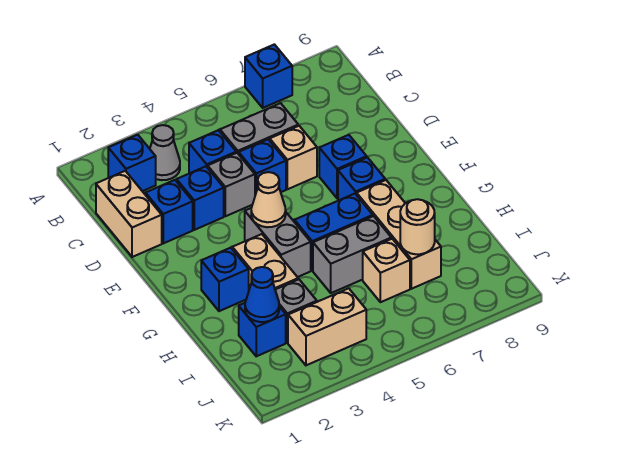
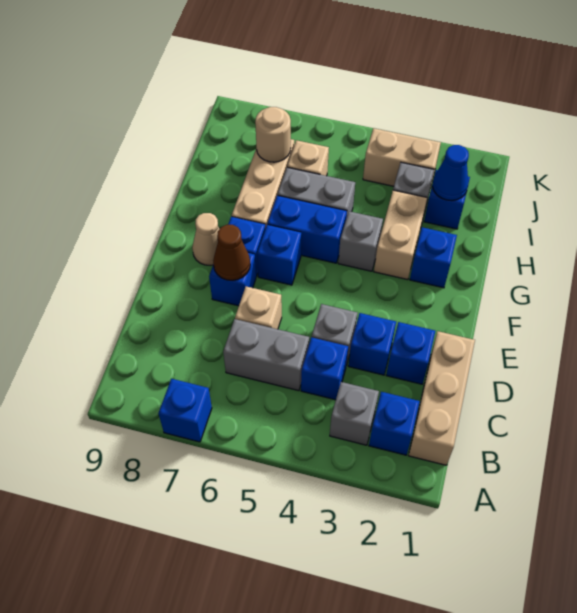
grey cone B3 level 1 -> grey brick B3 level 1
tan brick C1:D1 level 1 -> tan brick B1:D1 level 1
blue brick D5 level 1 -> blue brick F6 level 1
none -> brown cone E7 level 2
grey brick F4:G4 level 1 -> grey brick G4 level 1
tan cone F4 level 2 -> tan cone F8 level 1

